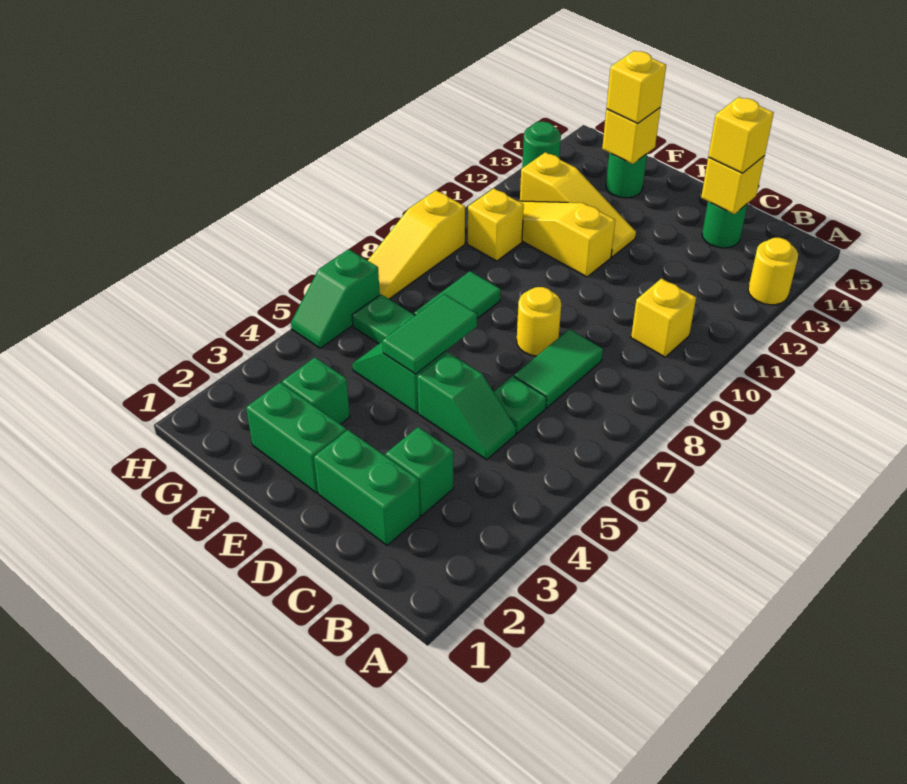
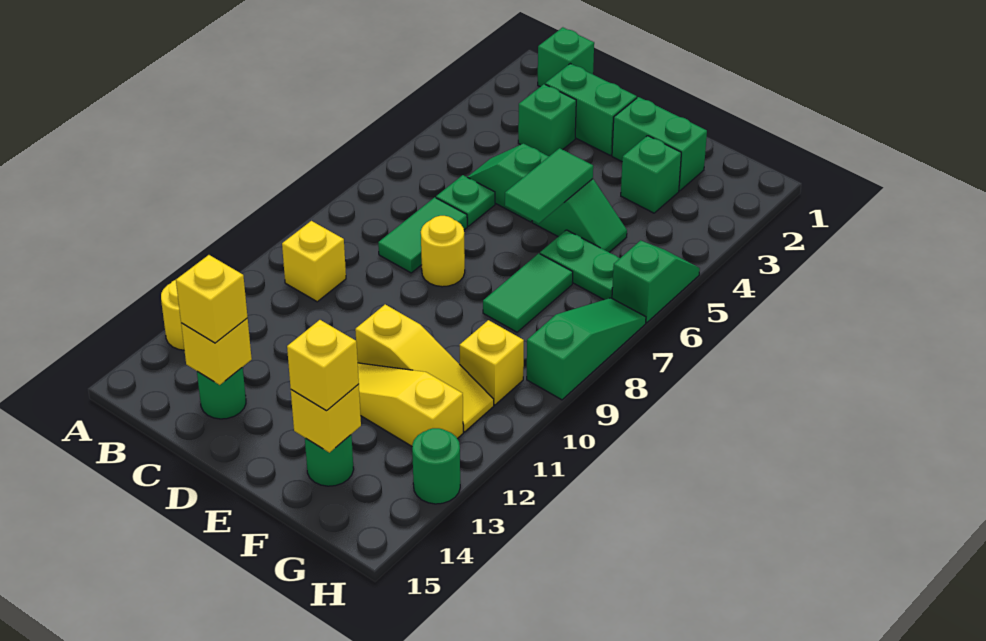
none -> green brick B1 level 1
yellow slope H7:H9 level 1 top 9 -> green slope H7:H9 level 1 top 9

